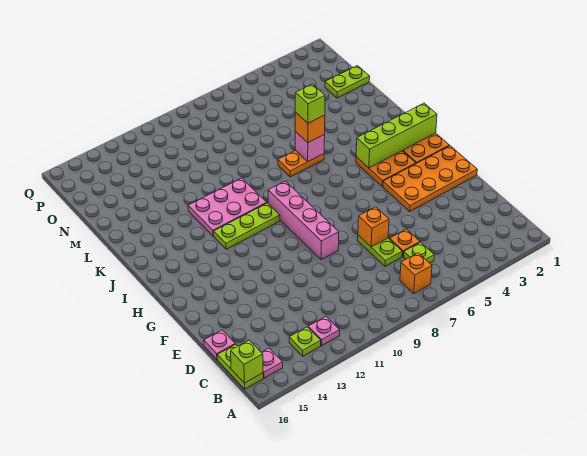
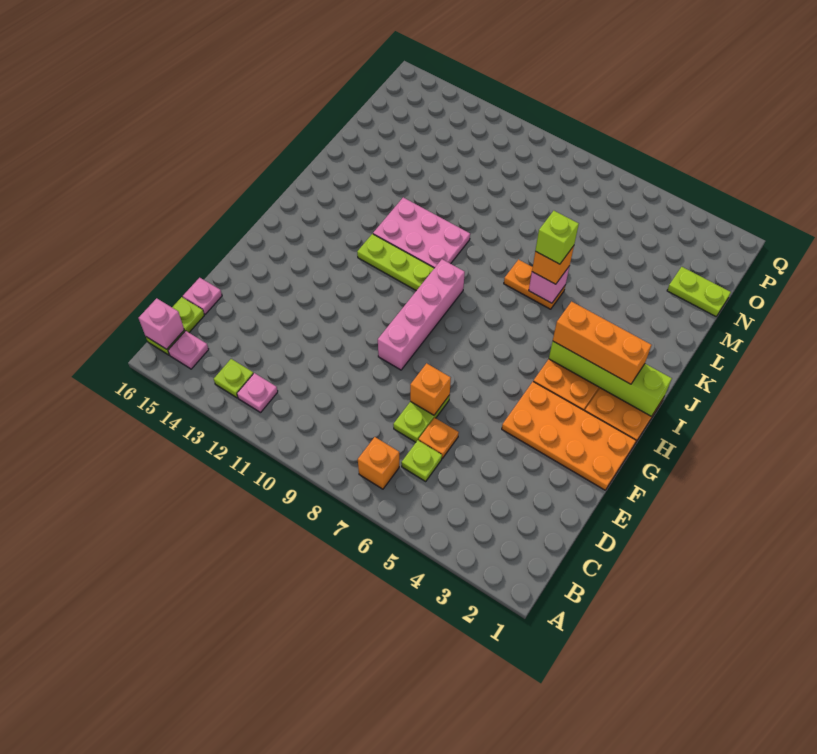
lime brick B16 level 2 -> pink brick B16 level 2
none -> orange brick I2:I4 level 3

